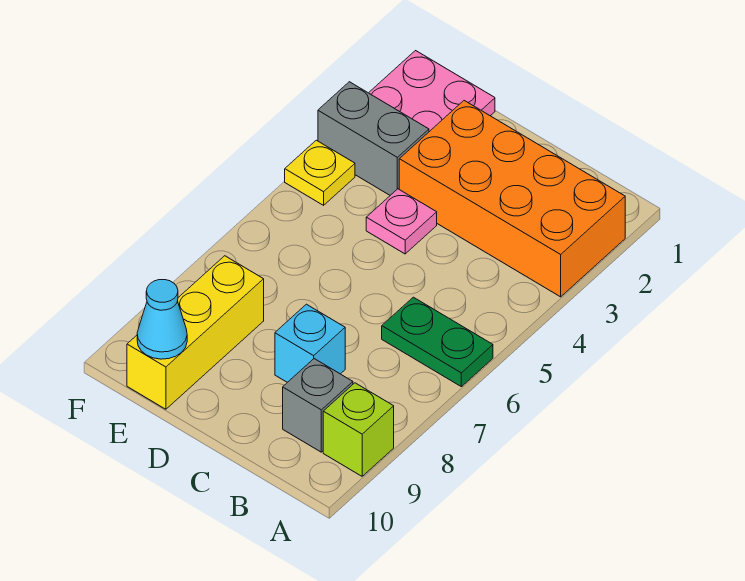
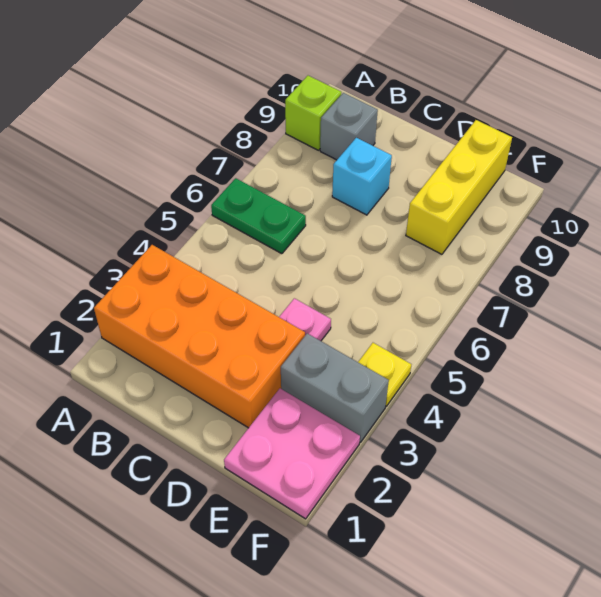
cyan cone E10 level 2 -> none

